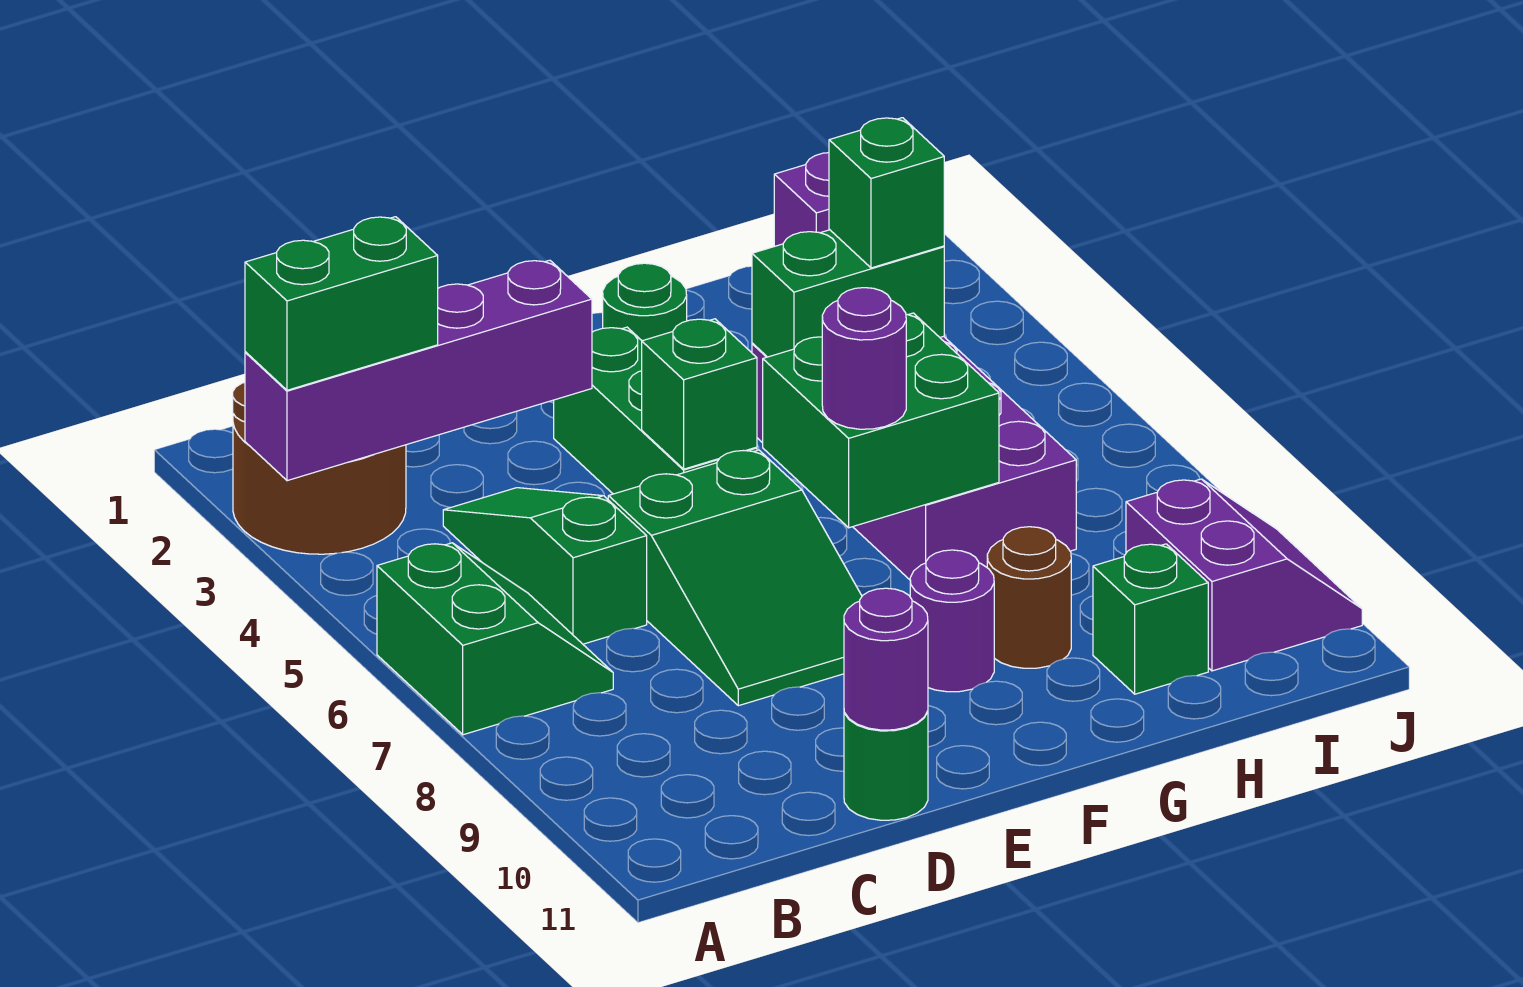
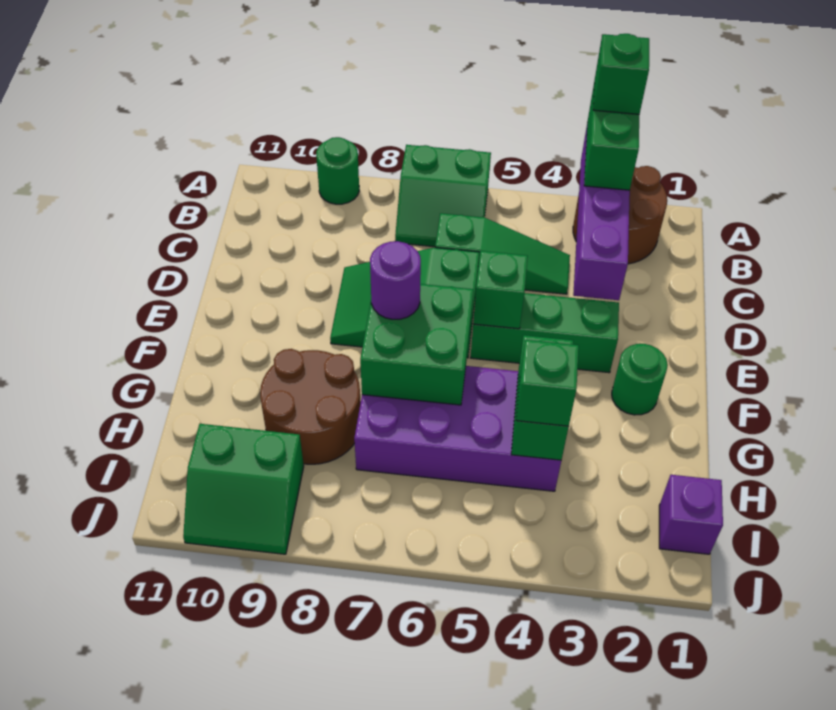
green round brick D11 level 1 -> green round brick A9 level 1
purple round brick D11 level 2 -> none
purple round brick F9 level 1 -> none
brown round brick G9 level 1 -> brown round brick G8:H9 level 1
green brick H10 level 1 -> green brick A3 level 4
purple slope I9:J10 level 1 top I -> green slope I9:J10 level 1 top I

